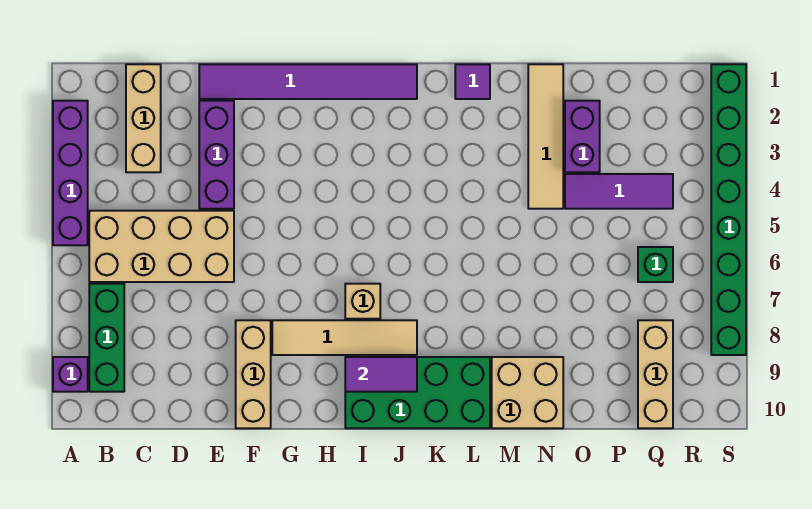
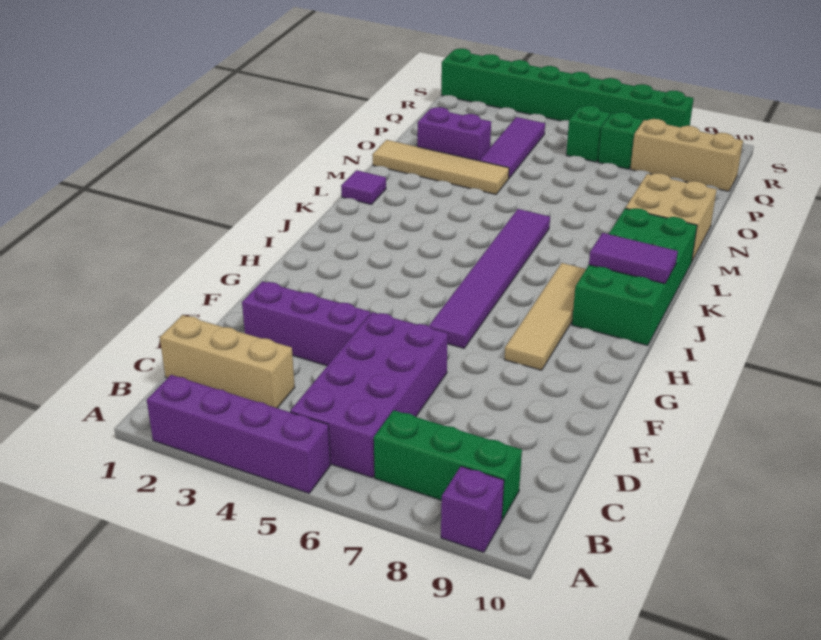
tan brick B5:E6 level 1 -> purple brick B5:E6 level 1
purple tile E1:J1 level 1 -> purple tile G6:L6 level 1
tan brick F8:F10 level 1 -> none
tan brick I7 level 1 -> none
purple tile I9:J9 level 2 -> purple tile J9:J10 level 2
none -> green brick Q7 level 1

